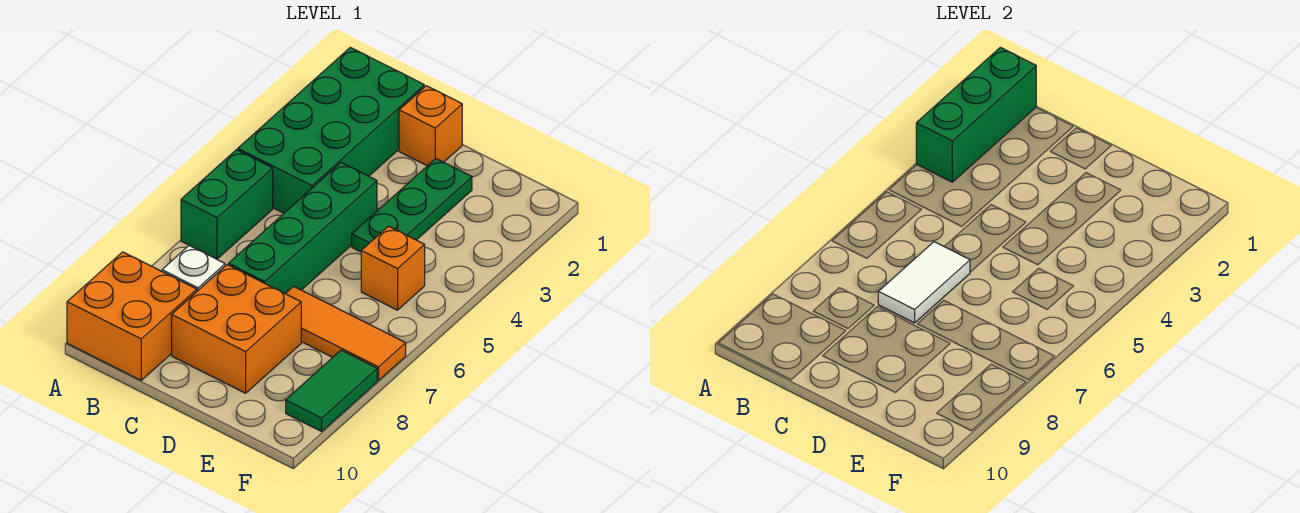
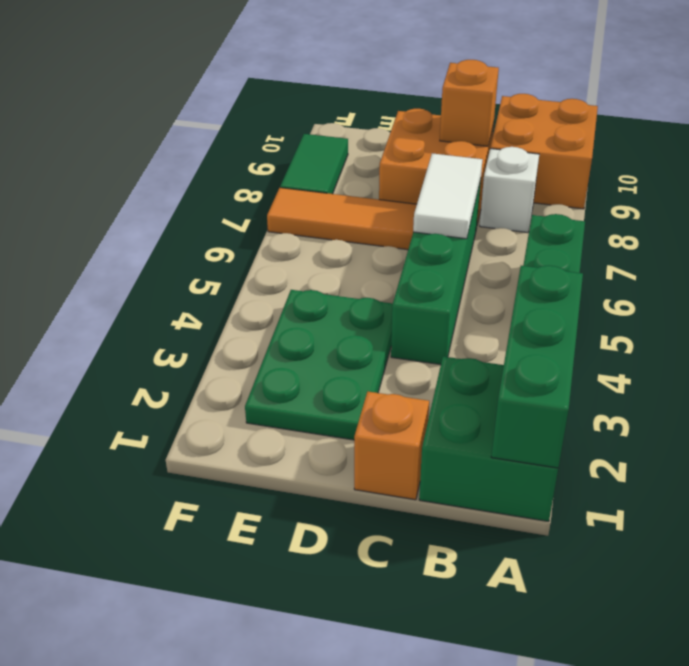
green brick A1:B4 level 1 -> green brick A1:B2 level 1
green plate D2:D4 level 1 -> green plate D2:E4 level 1
orange brick E5 level 1 -> orange brick C9 level 2

